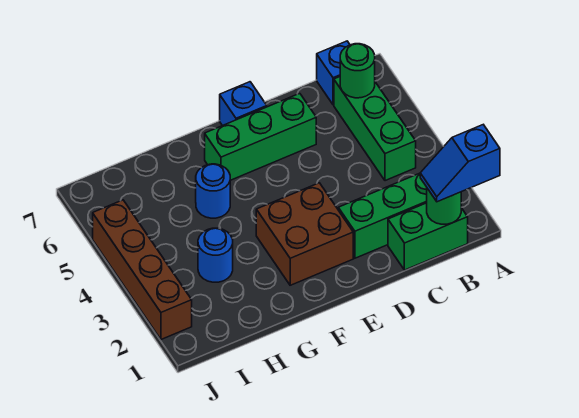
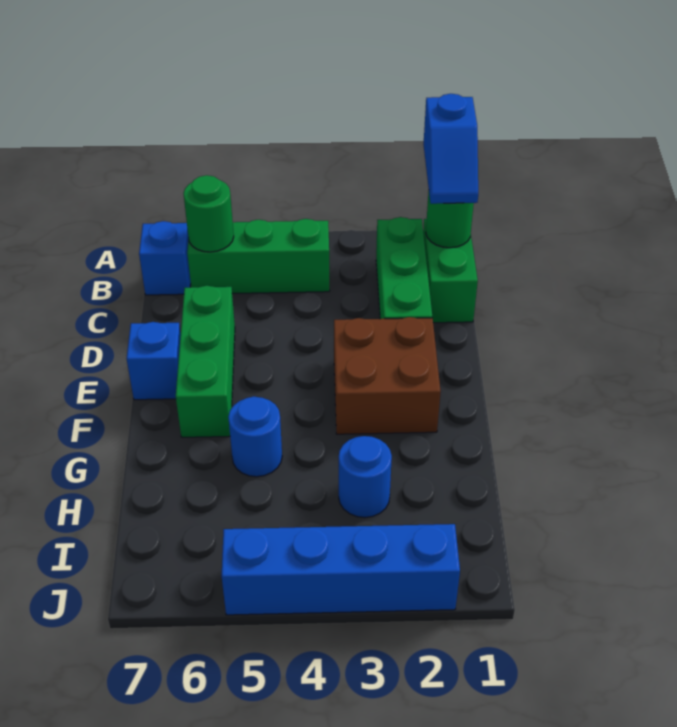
brown brick J2:J5 level 1 -> blue brick J2:J5 level 1

